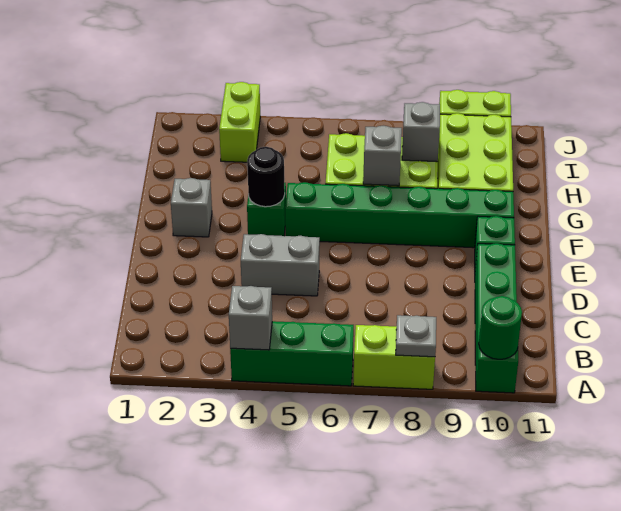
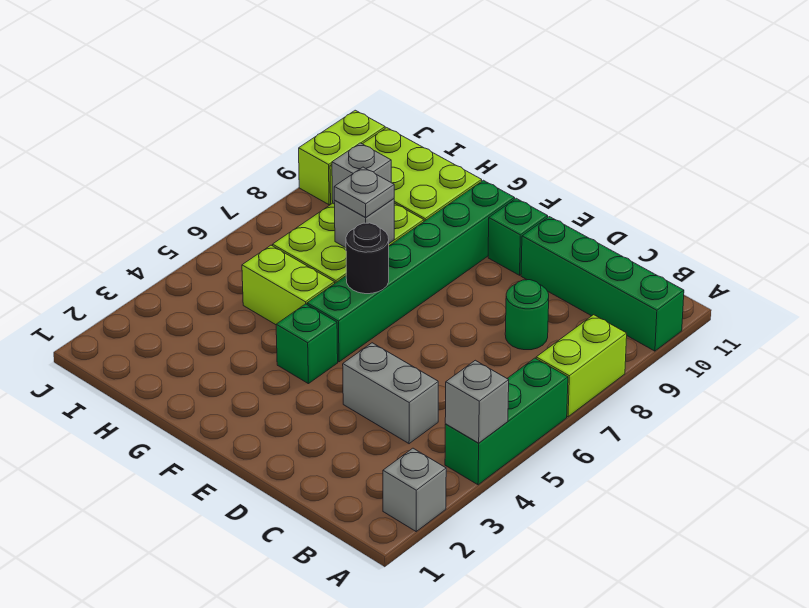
grey plate A8 level 2 -> grey plate G7 level 3
green round brick A10 level 2 -> green round brick C8 level 1
grey brick D4:D5 level 1 -> grey brick C4:D4 level 1
grey brick F2 level 1 -> grey brick A2 level 1
black round brick F4 level 2 -> black round brick F6 level 2
lime brick I3:J3 level 1 -> lime brick G5:H5 level 1

